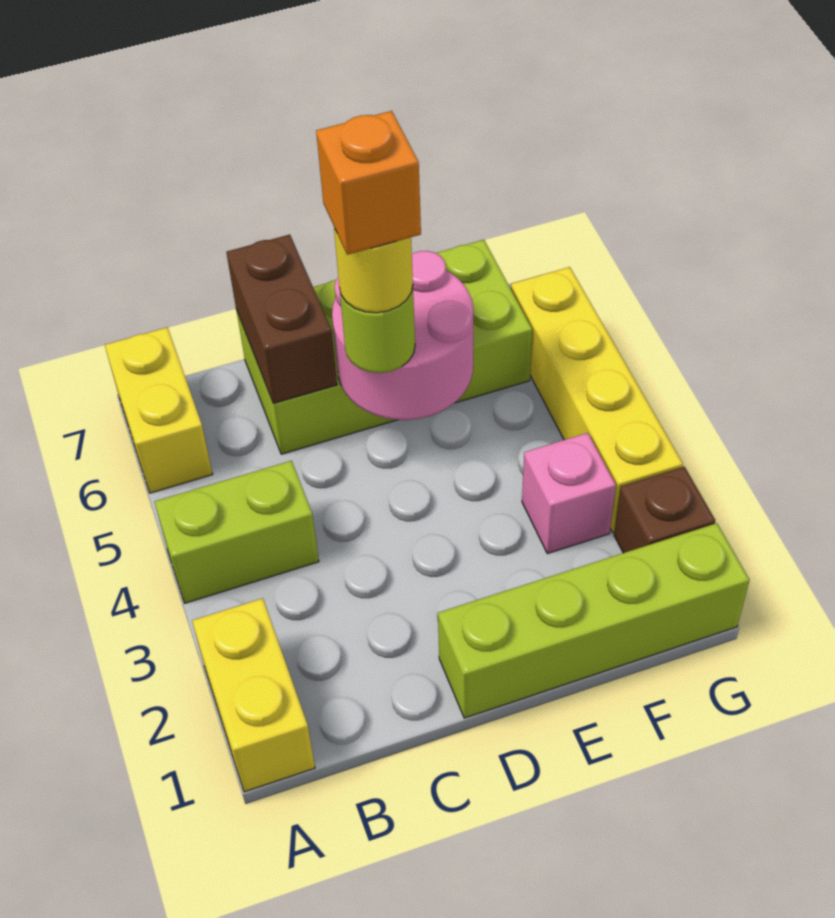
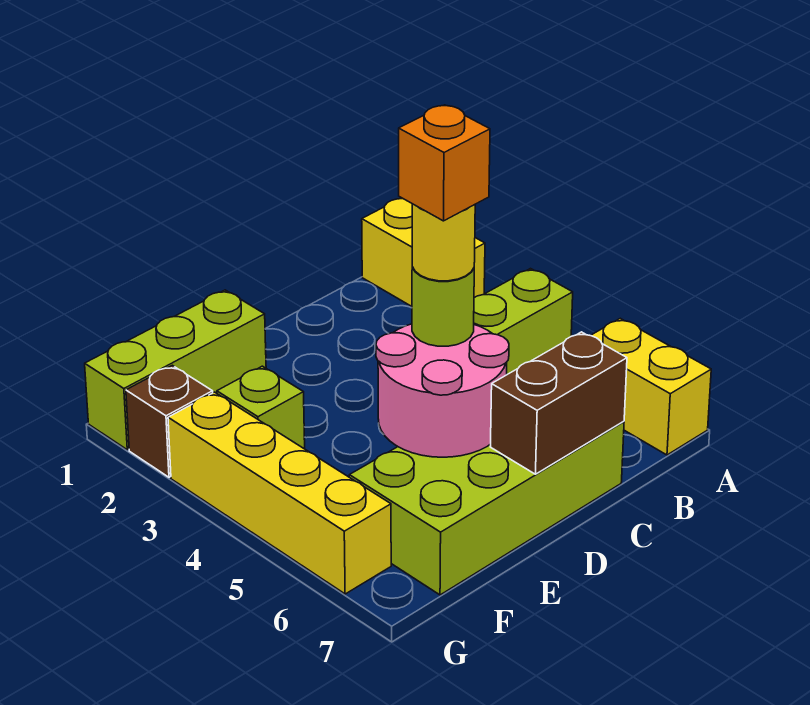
brown brick C6:C7 level 2 -> brown brick C7:D7 level 2
lime brick D1:G1 level 1 -> lime brick E1:G1 level 1
pink brick F3 level 1 -> lime brick F3 level 1

